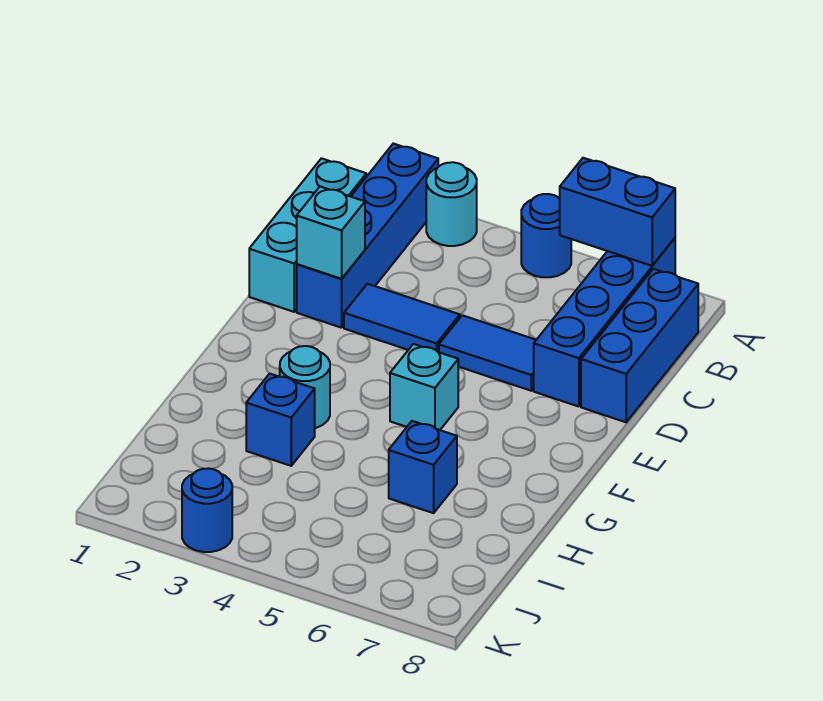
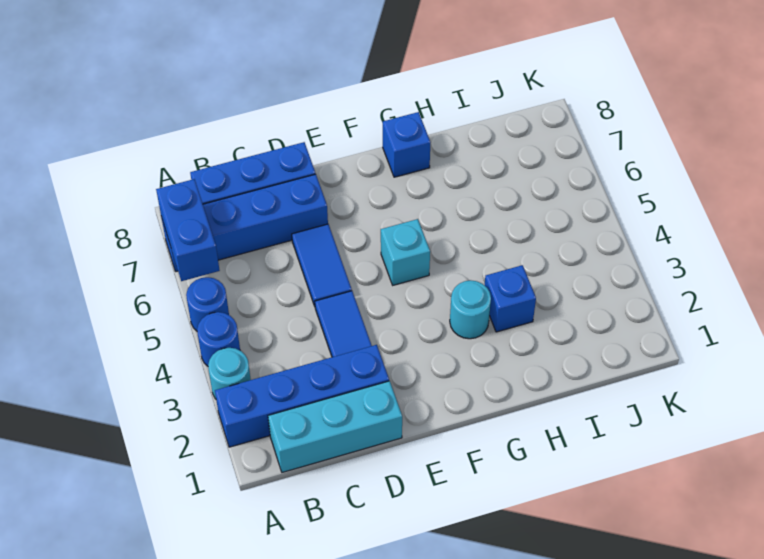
cyan brick D2 level 2 -> none
blue brick H6 level 1 -> blue brick G8 level 1
blue round brick K3 level 1 -> blue round brick A4 level 1

